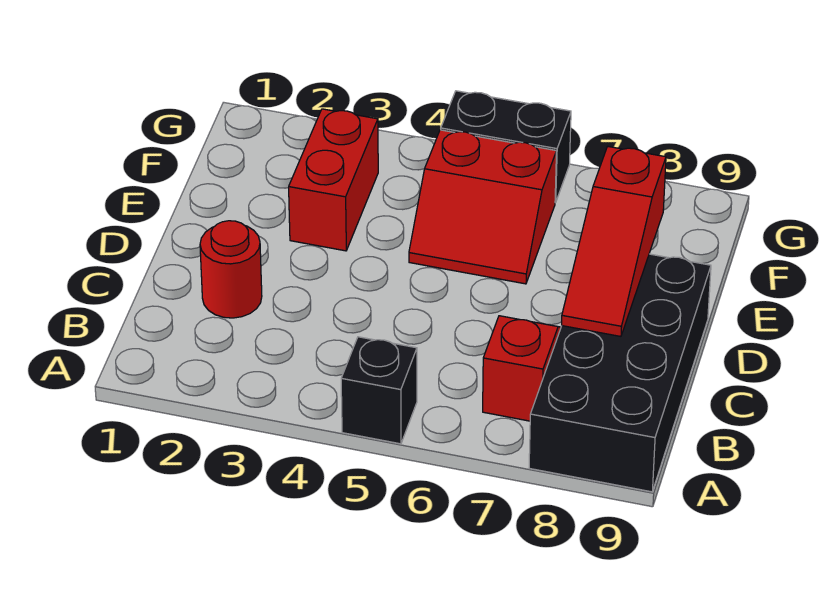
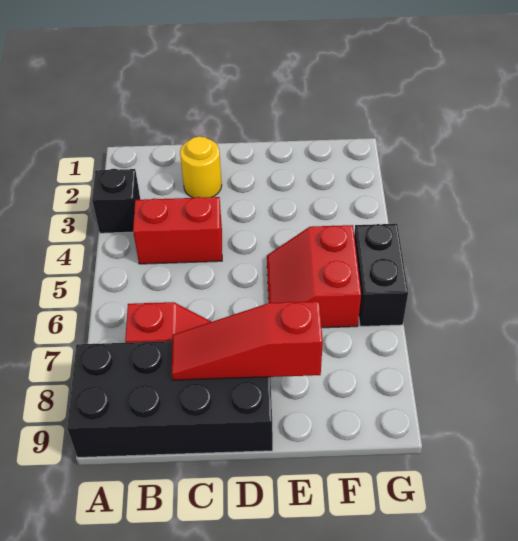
black brick A5 level 1 -> black brick A3 level 1
red round brick C2 level 1 -> yellow round brick C2 level 1
red brick E3:F3 level 1 -> red brick B4:C4 level 1

